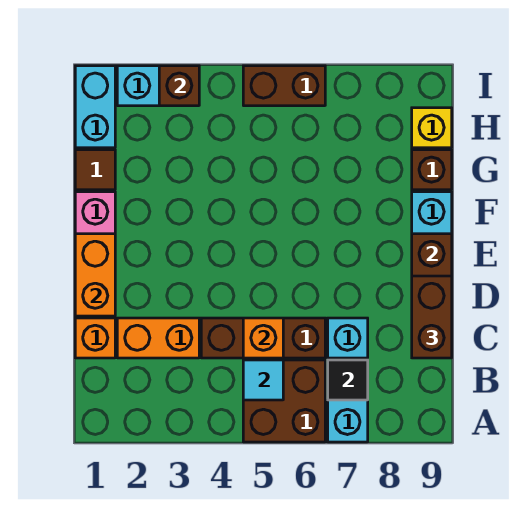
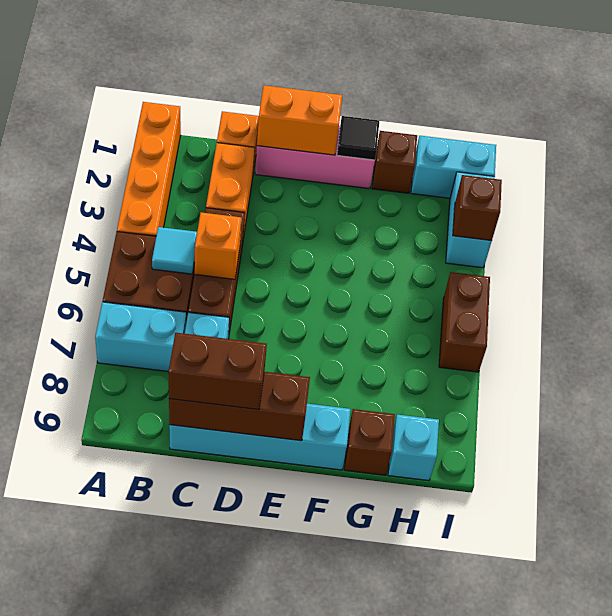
none -> orange brick A1:A4 level 1
black tile B7 level 2 -> black tile F1 level 2
brown tile G1 level 1 -> brown brick G1 level 1
yellow brick H9 level 1 -> cyan brick H9 level 1

